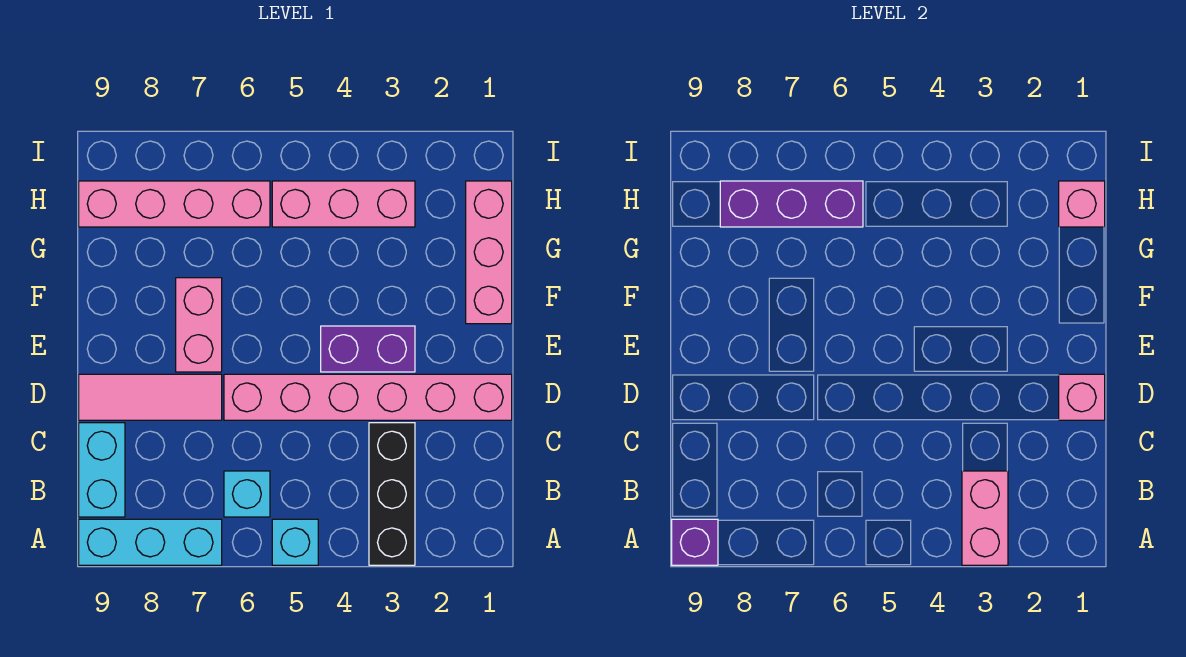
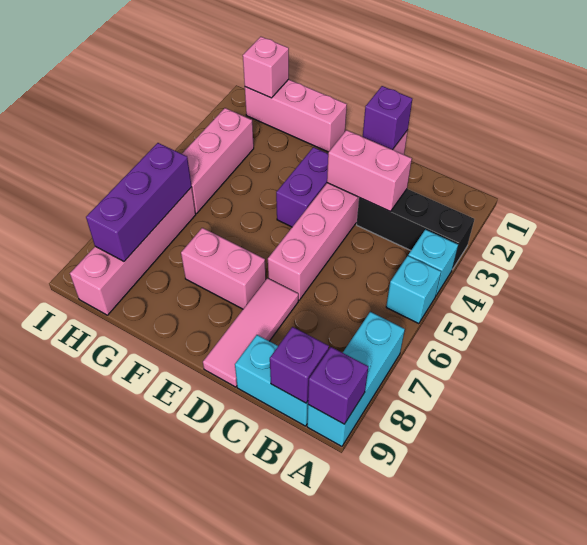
pink brick A3:B3 level 2 -> pink brick C3:D3 level 2
cyan brick B6 level 1 -> cyan brick A4 level 1
none -> purple brick B9 level 2
pink brick D1 level 2 -> purple brick D1 level 2

